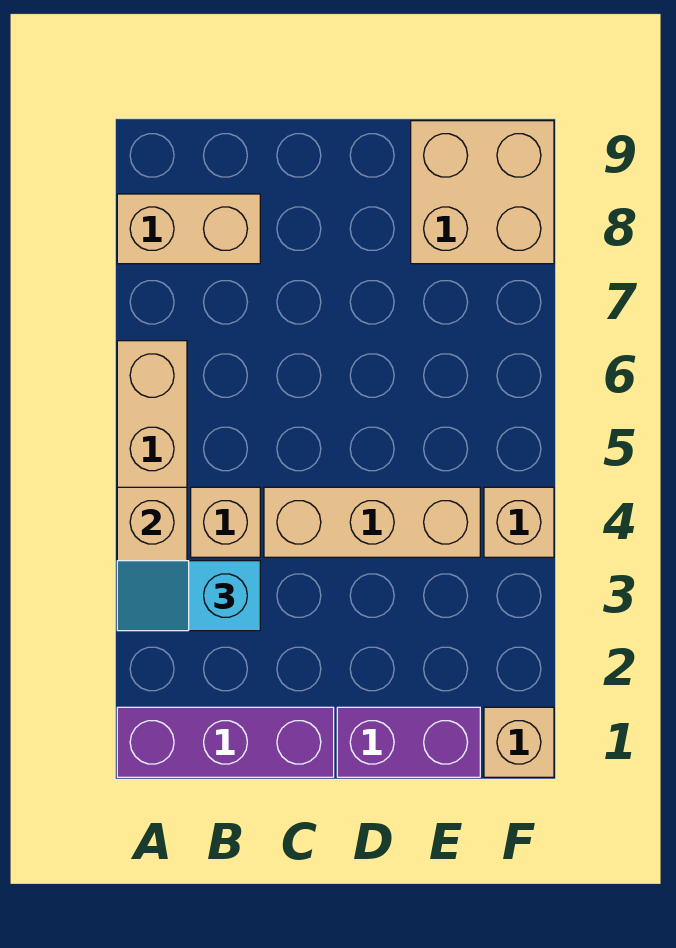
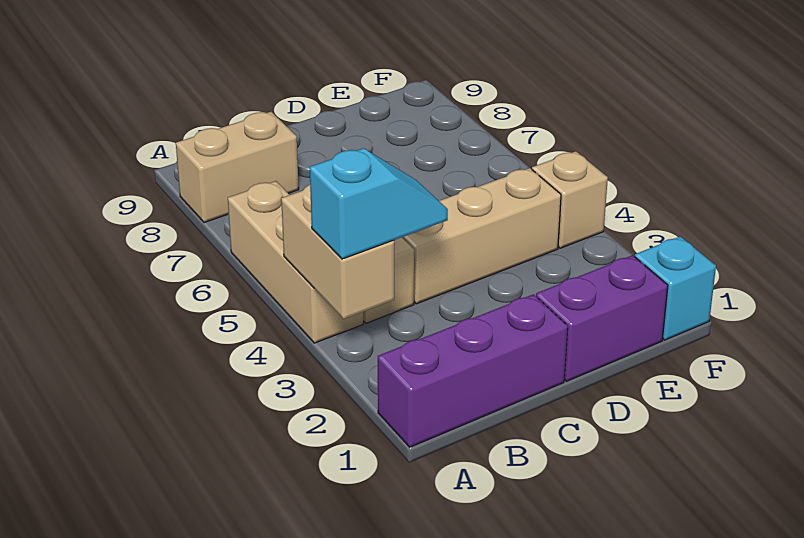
cyan slope A3:B3 level 3 top B -> cyan slope A3:B3 level 3 top A
tan brick E8:F9 level 1 -> none
tan brick F1 level 1 -> cyan brick F1 level 1

